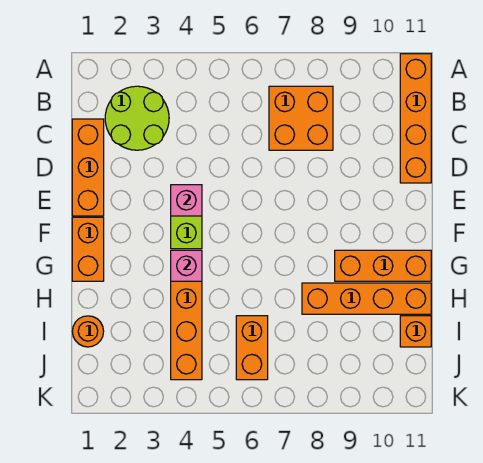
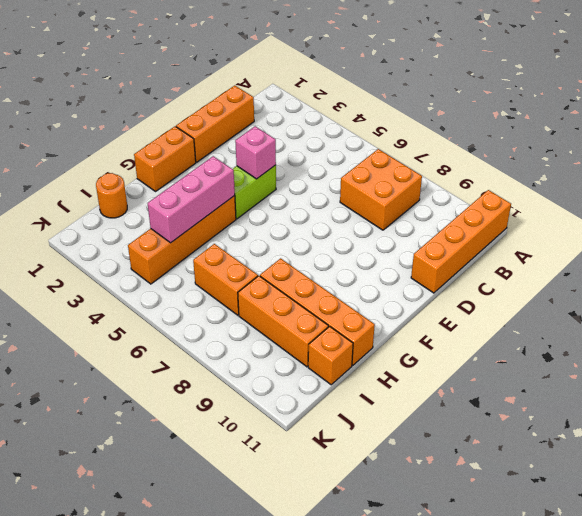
lime round brick B2:C3 level 1 -> none
pink brick G4 level 2 -> pink brick G4:I4 level 2
orange brick G9:G11 level 1 -> orange brick I8:I10 level 1
orange brick I6:J6 level 1 -> orange brick I6:I7 level 1

